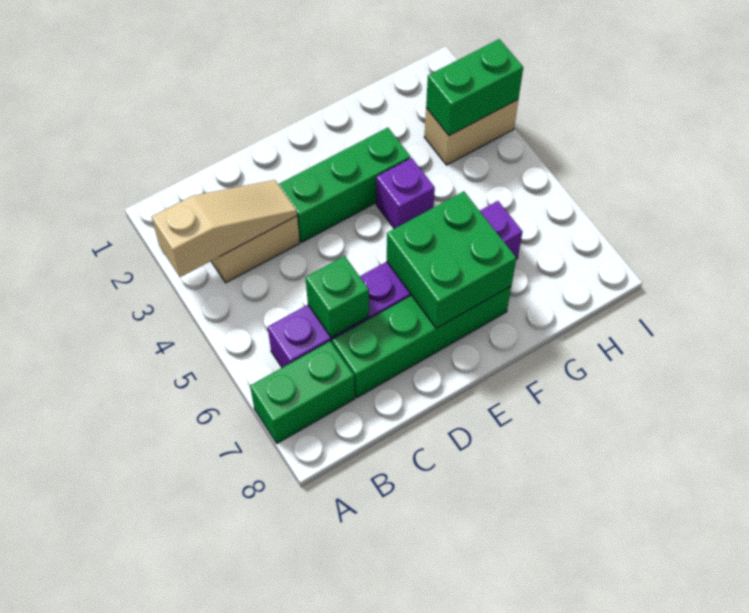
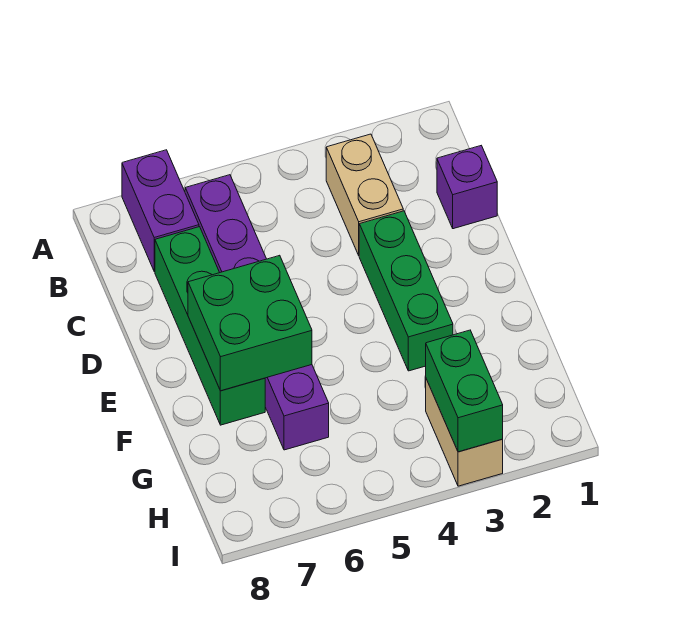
tan slope A3:C3 level 2 top A -> none
green brick A7:B7 level 1 -> purple brick A7:B7 level 1
green brick C6 level 2 -> none
purple brick F4 level 1 -> purple brick C1 level 1

